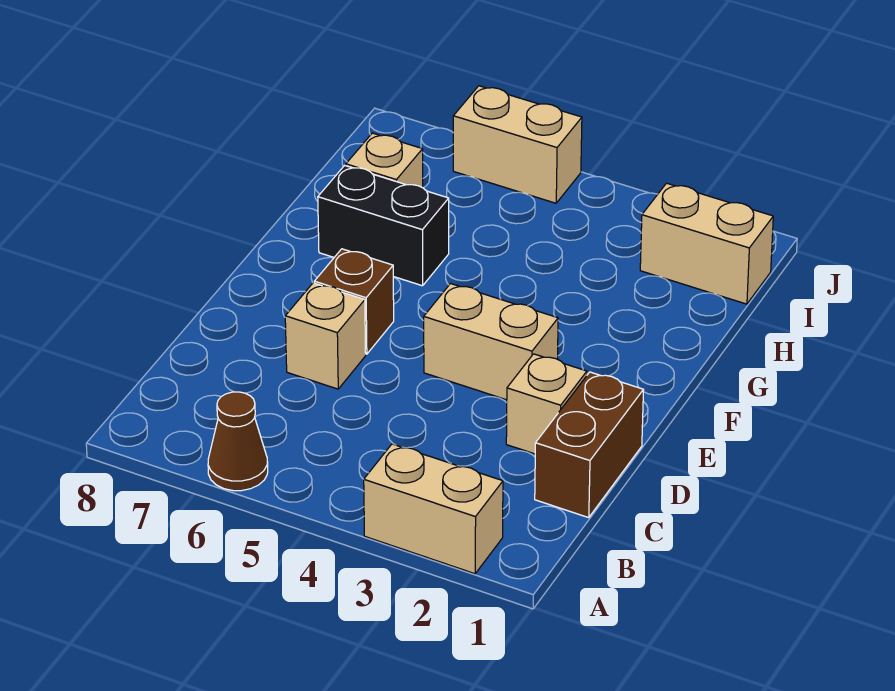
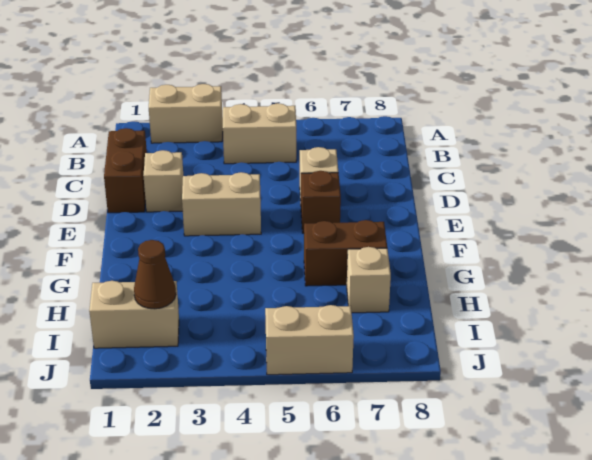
brown cone A6 level 1 -> brown cone I2 level 2
none -> tan brick B4:B5 level 1
black brick G6:G7 level 1 -> brown brick G6:G7 level 1

